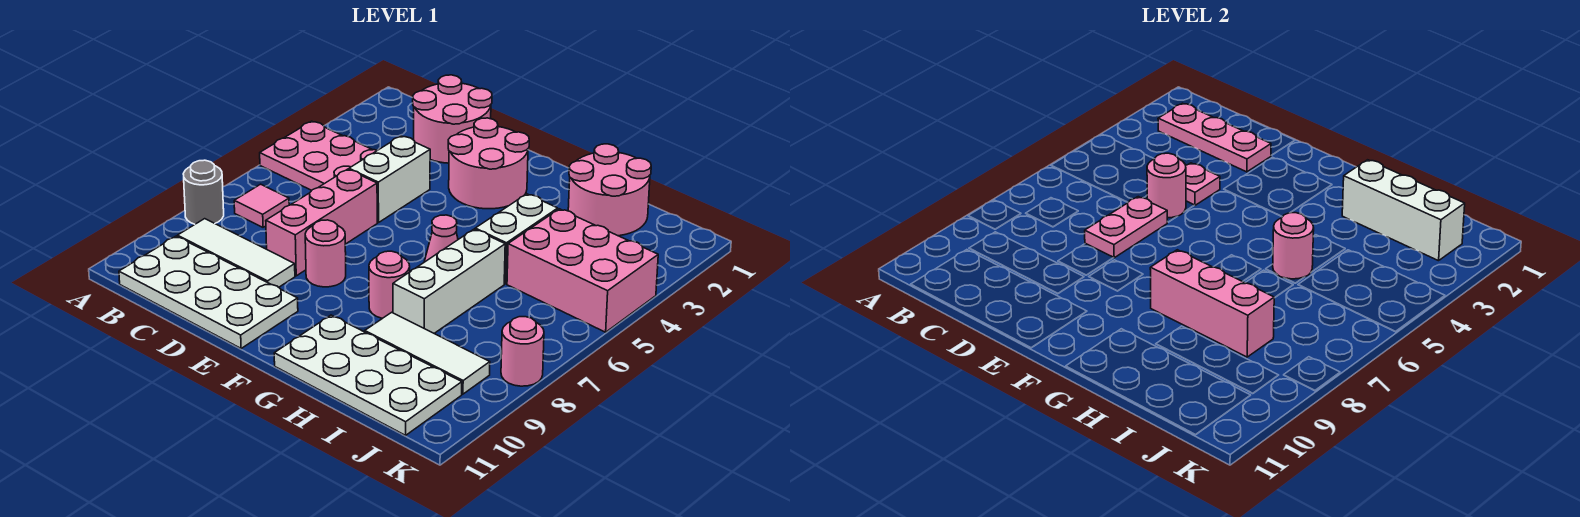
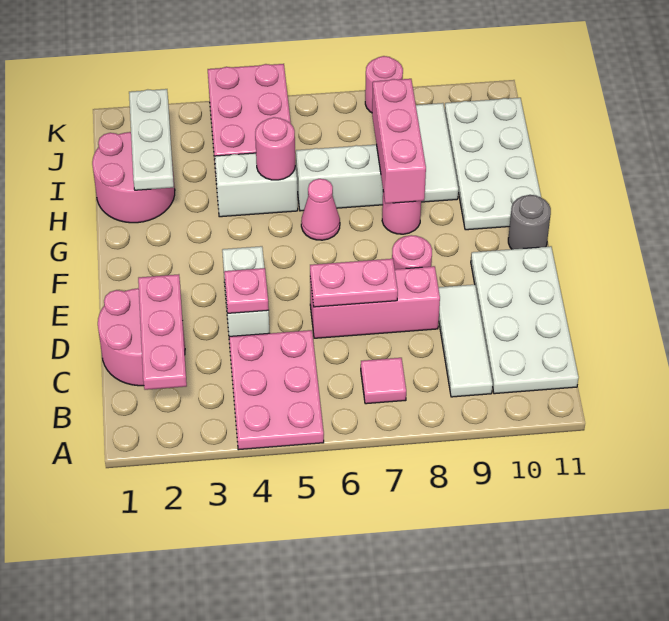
grey round brick A8 level 1 -> grey round brick F11 level 1
white brick D4:D5 level 1 -> white brick D4:E4 level 1
pink round brick D5 level 2 -> none
pink round brick E2:F3 level 1 -> none
white brick H2:J2 level 2 -> white plate H2:J2 level 2

